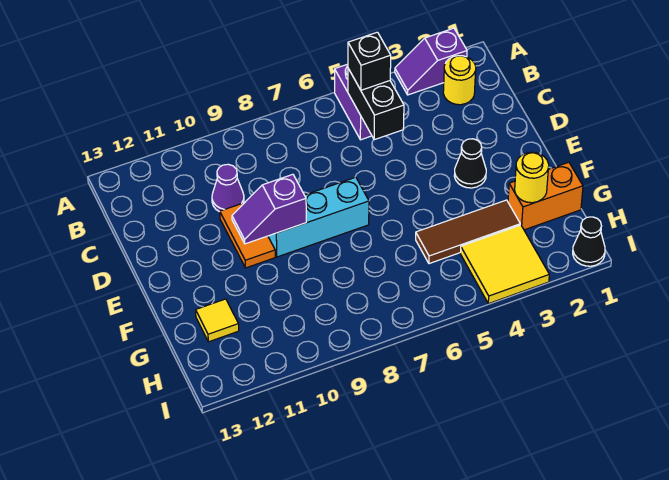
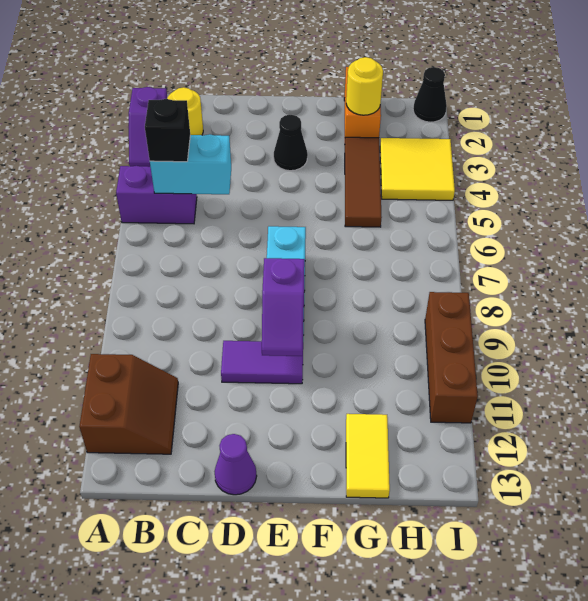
none -> brown slope A11:B12 level 1 top A
black brick B5:C5 level 2 -> cyan brick B5:C5 level 2
purple cone C10 level 1 -> purple cone D13 level 1
orange tile D10:E10 level 1 -> purple tile D10:E10 level 1
yellow tile G12 level 1 -> yellow tile G12:G13 level 1
none -> brown brick I9:I11 level 1

